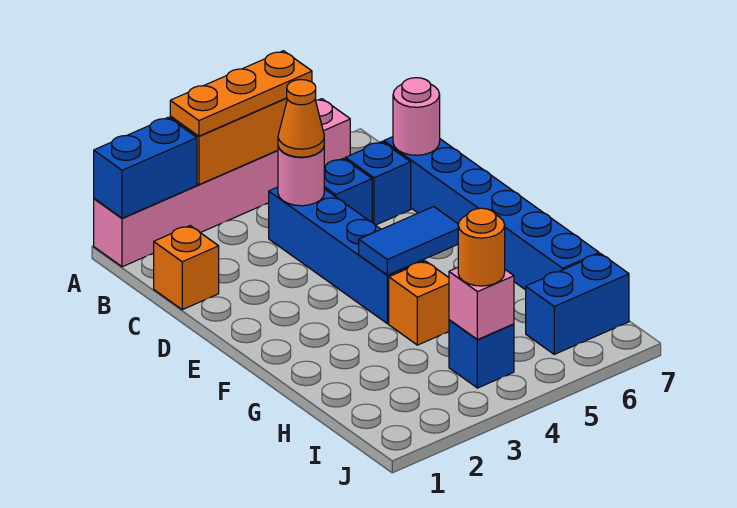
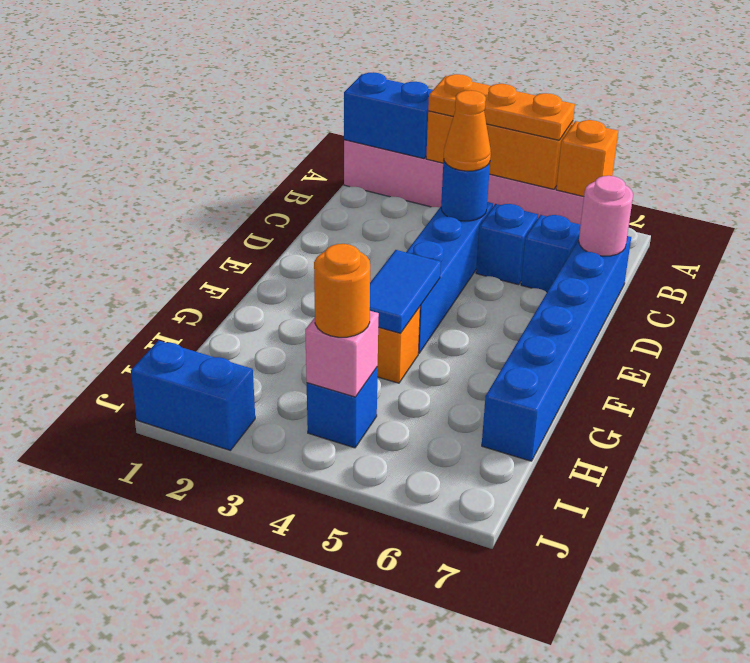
orange brick C1 level 1 -> orange brick A6 level 2
pink round brick C4 level 2 -> blue round brick C4 level 2
blue tile F4:F5 level 2 -> blue tile F4:G4 level 2
blue brick I6:I7 level 1 -> blue brick J1:J2 level 1

